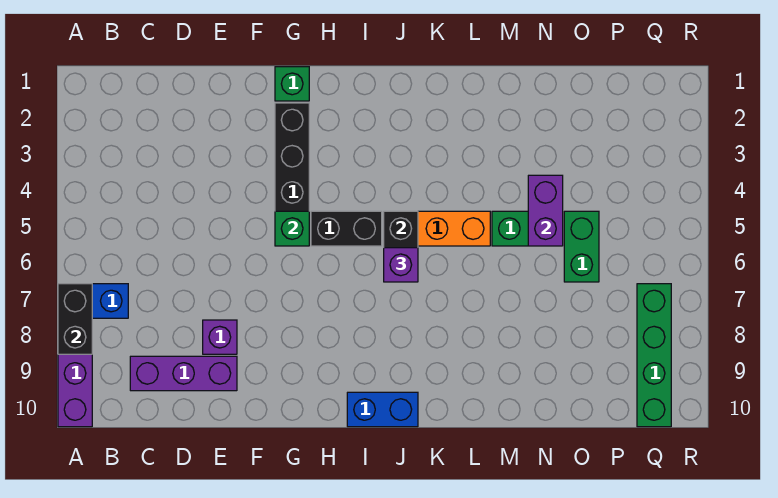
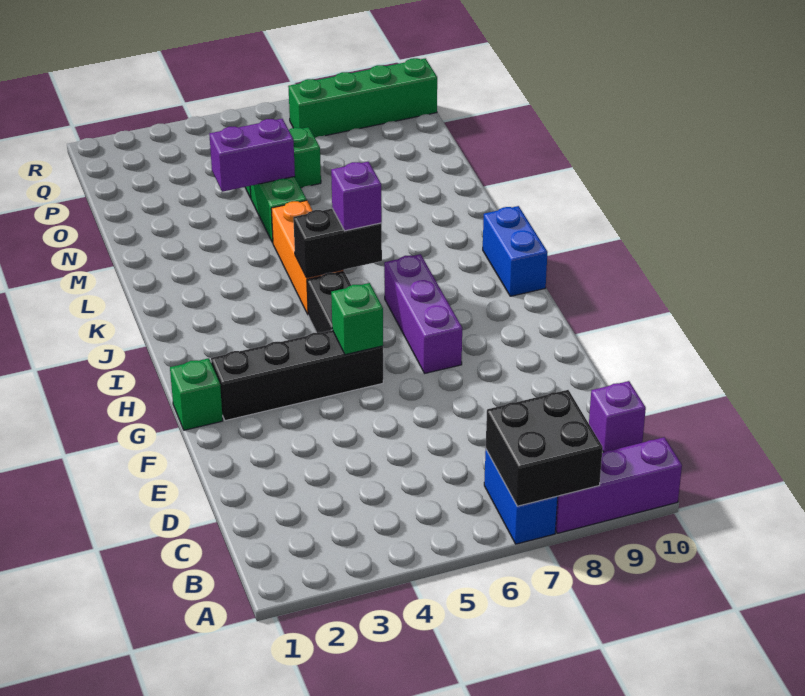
black brick A7:A8 level 2 -> black brick A7:B8 level 2
purple brick C9:E9 level 1 -> purple brick G7:I7 level 1
purple brick E8 level 1 -> purple brick C10 level 1

